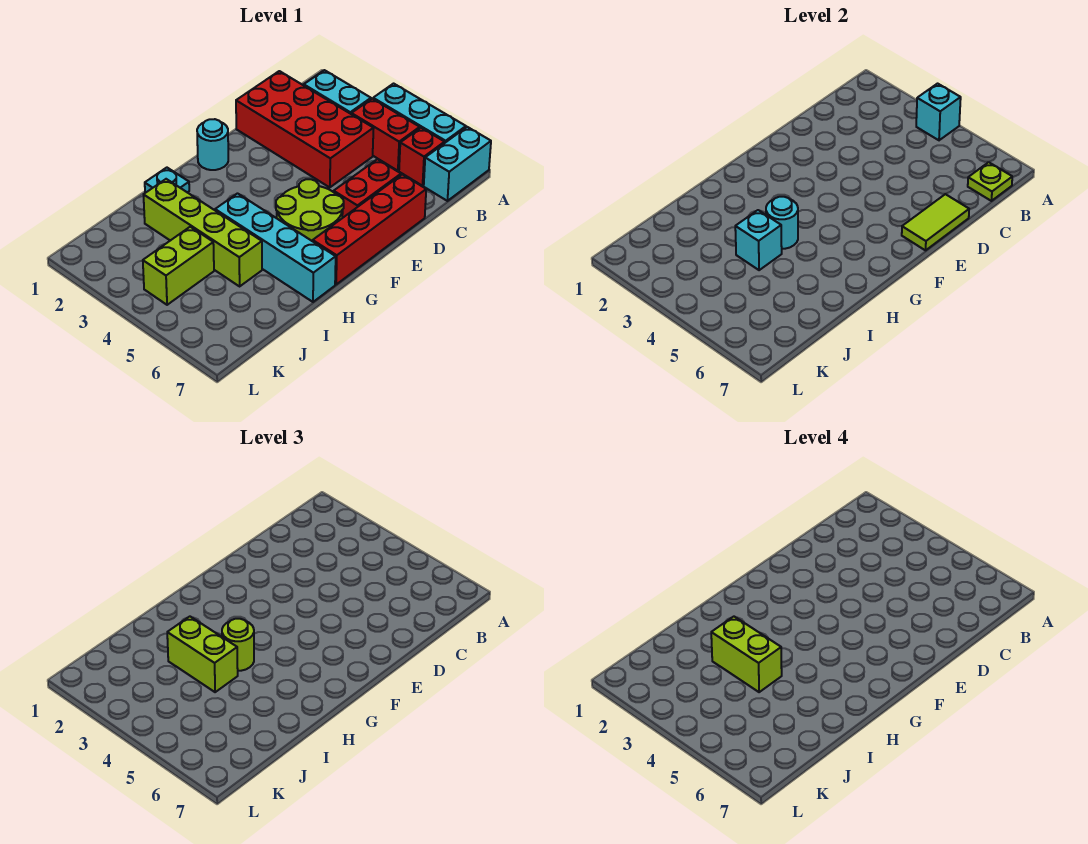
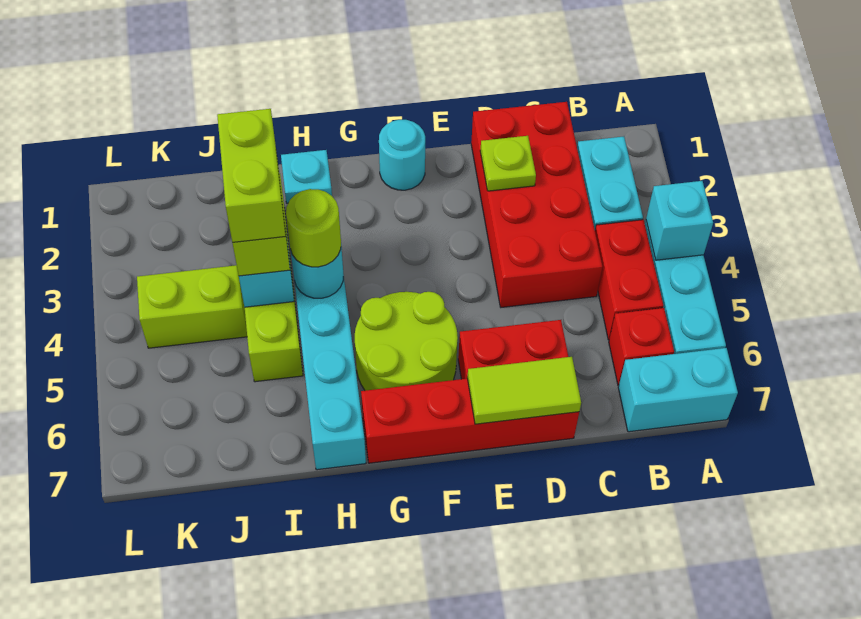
lime plate B7 level 2 -> lime plate D2 level 2

